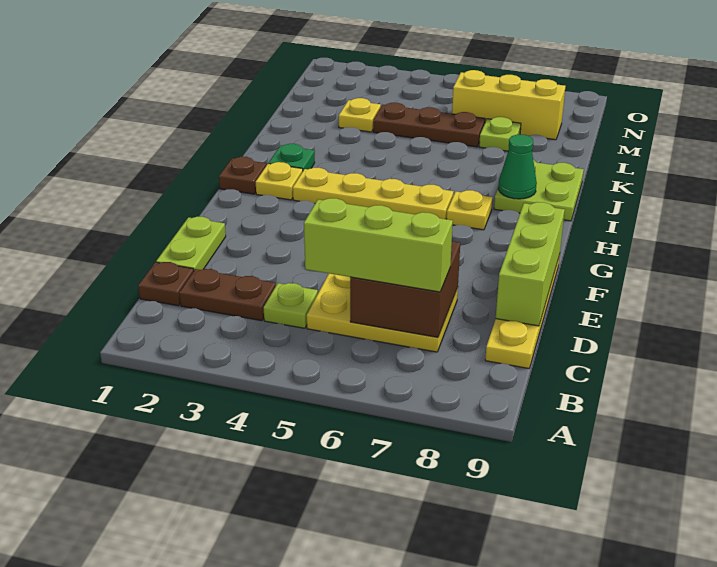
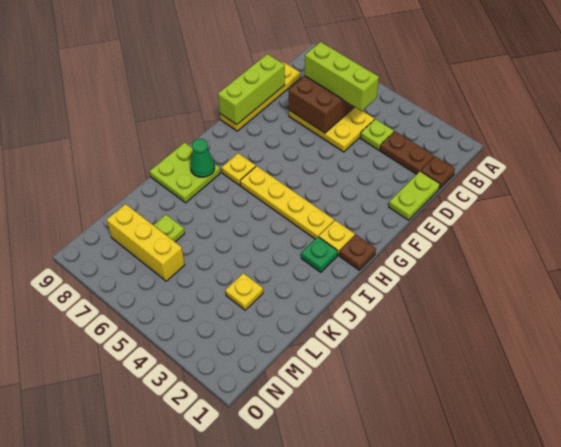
brown plate L4:L6 level 1 -> none

